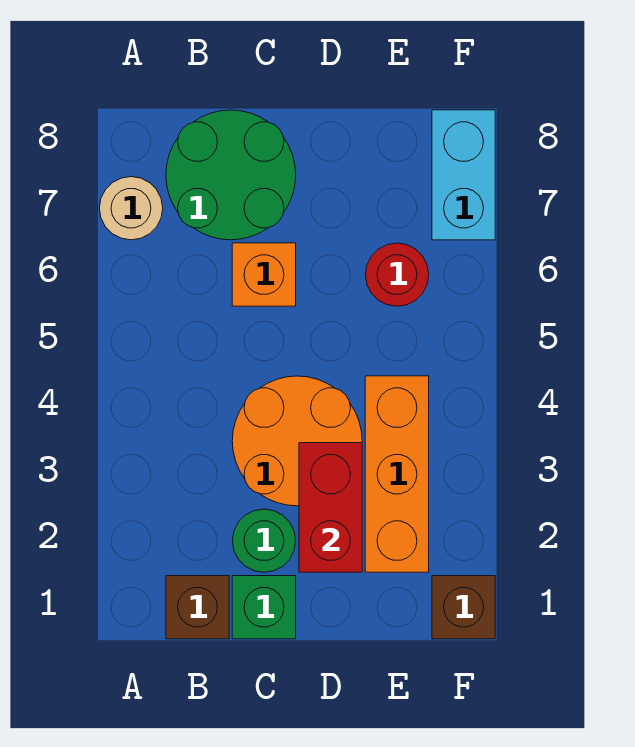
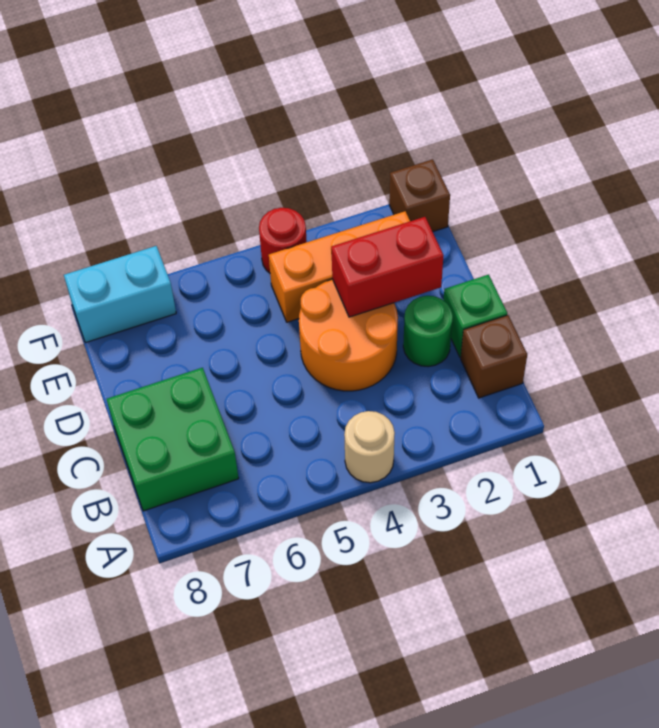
tan round brick A7 level 1 -> tan round brick A4 level 1
green round brick B7:C8 level 1 -> green brick B7:C8 level 1
orange brick C6 level 1 -> none
red round brick E6 level 1 -> red round brick F4 level 1

